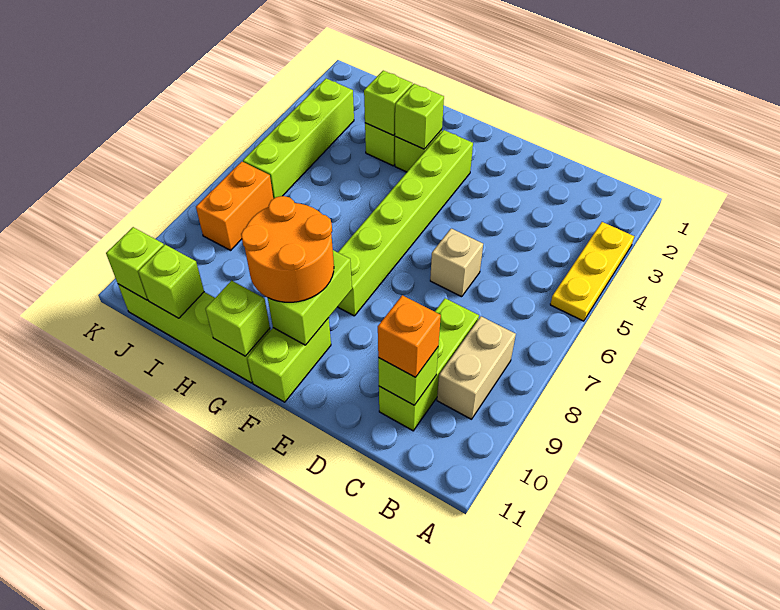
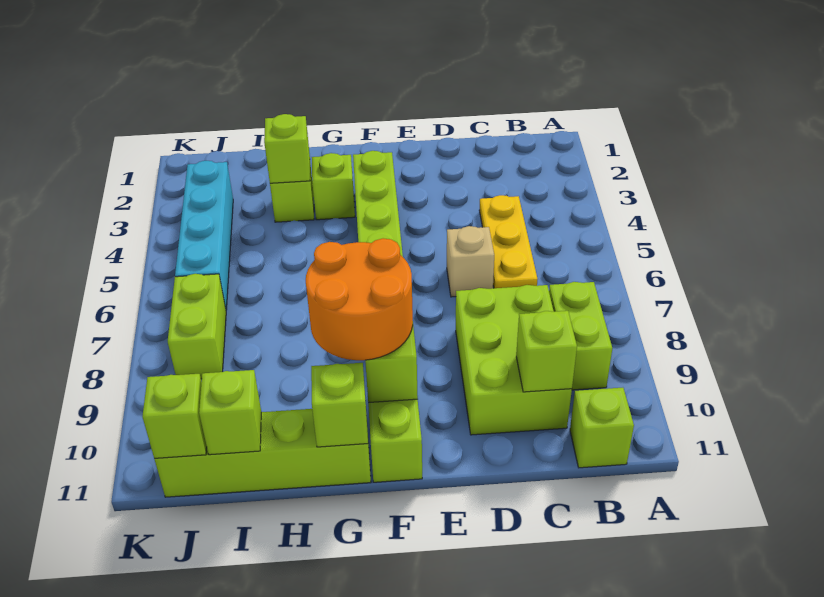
yellow plate A3:A5 level 1 -> yellow plate C4:C6 level 1
tan brick B8:B9 level 1 -> lime brick B8:B9 level 1
lime brick C8:C10 level 1 -> lime brick C8:D10 level 1
orange brick C10 level 3 -> none
lime brick G3 level 2 -> lime brick B11 level 1
lime brick J3:J6 level 1 -> cyan brick J3:J6 level 1
orange brick J7:J8 level 1 -> lime brick J7:J8 level 1

